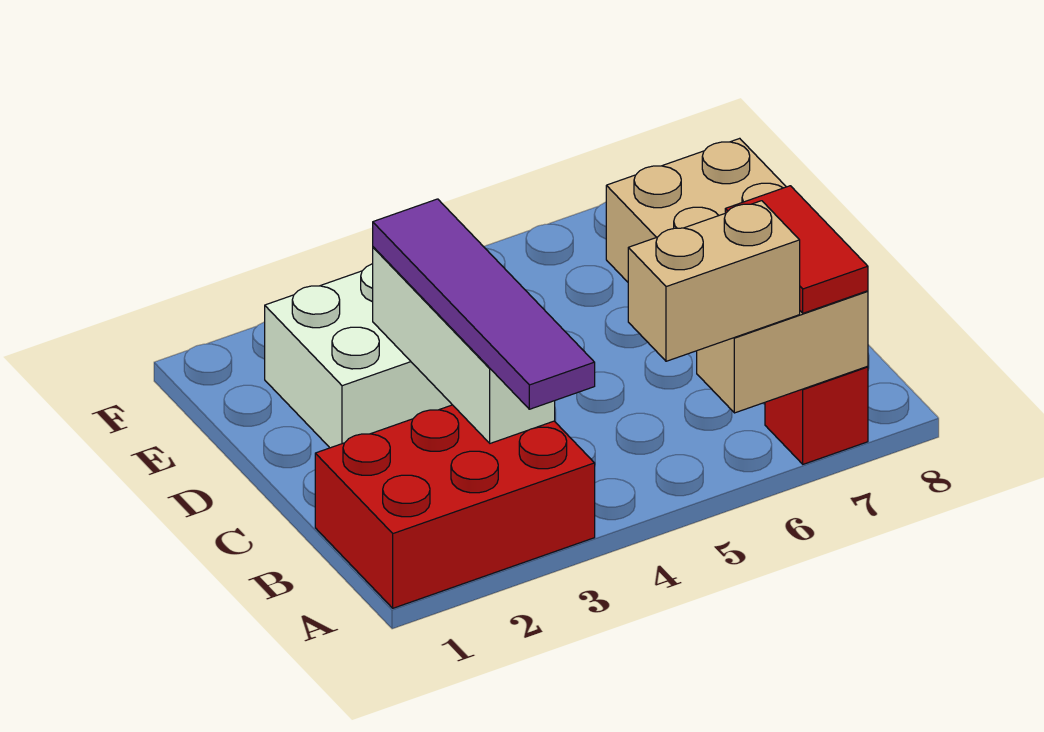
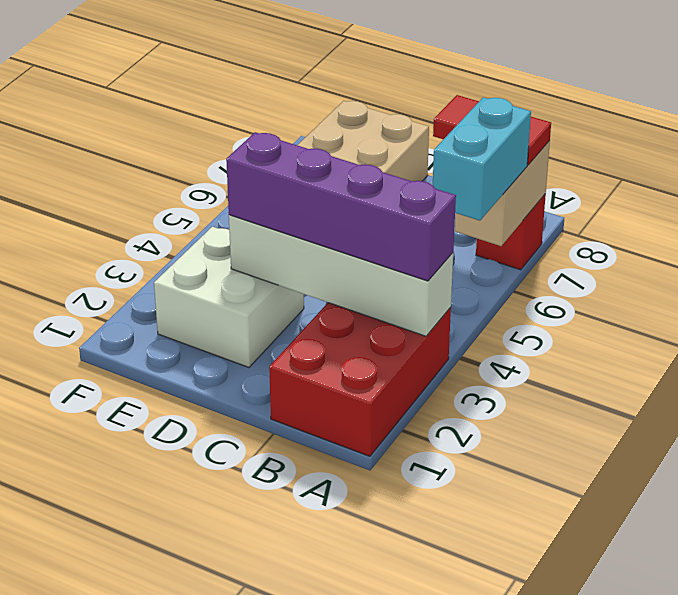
purple tile A3:D3 level 3 -> purple brick A3:D3 level 3
tan brick A5:A6 level 3 -> cyan brick A5:A6 level 3
white brick B3:D3 level 2 -> white brick A3:D3 level 2

